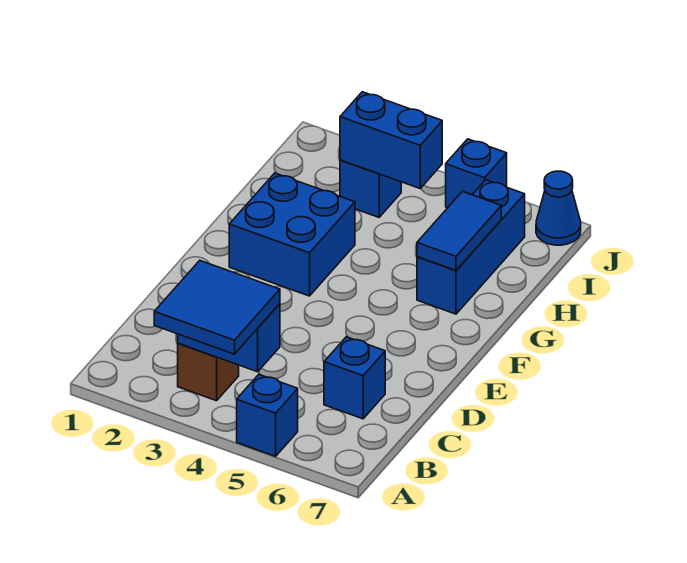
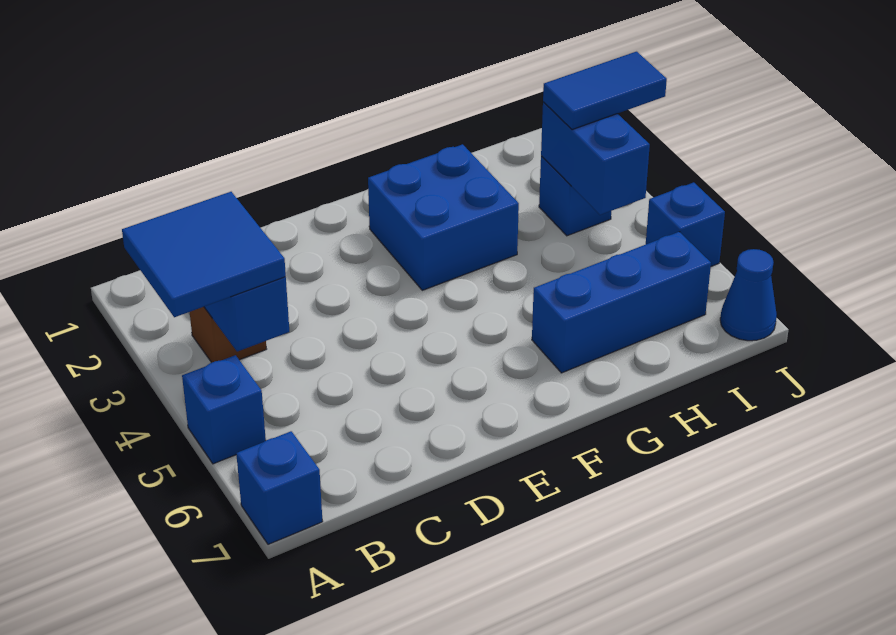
blue brick C6 level 1 -> blue brick A7 level 1
blue tile G6:H6 level 2 -> blue tile I3:J3 level 3

